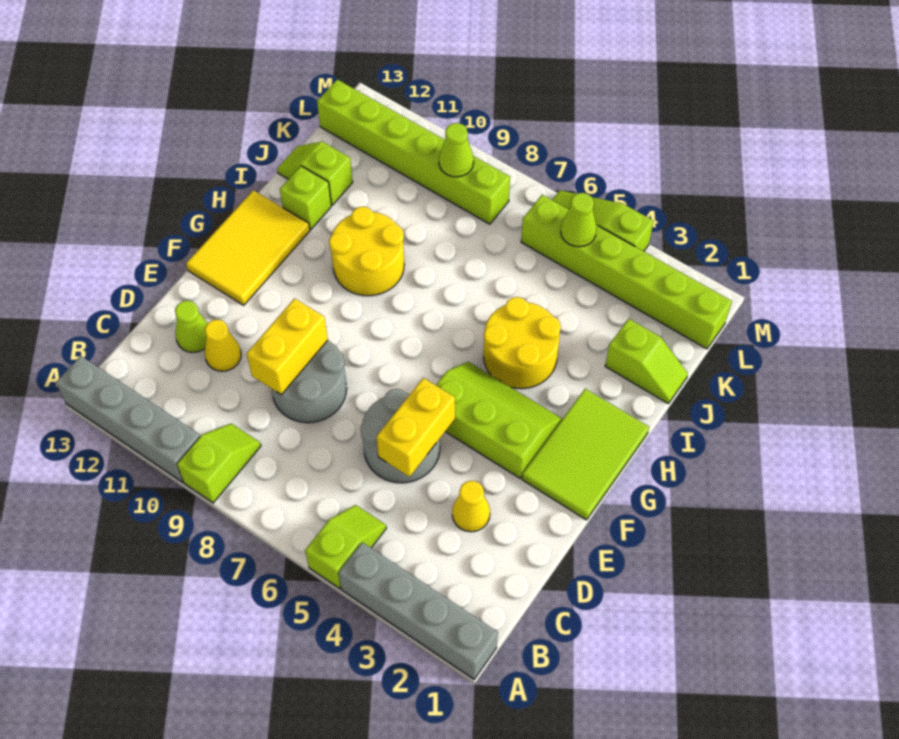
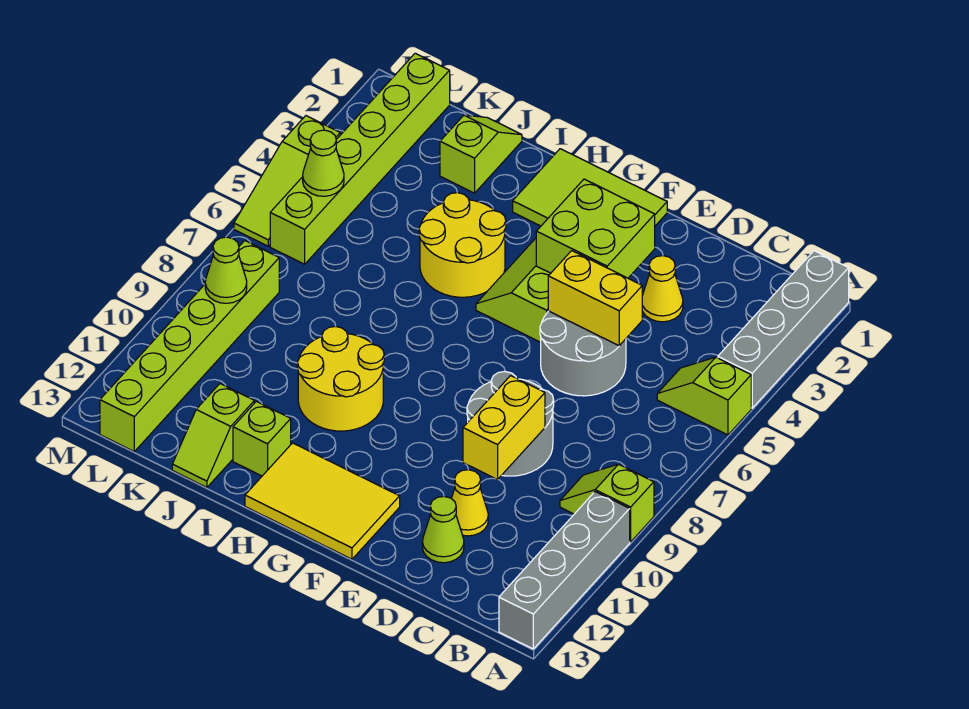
yellow brick D9:E9 level 2 -> yellow brick D9:D10 level 2
none -> lime brick E3:F4 level 2

